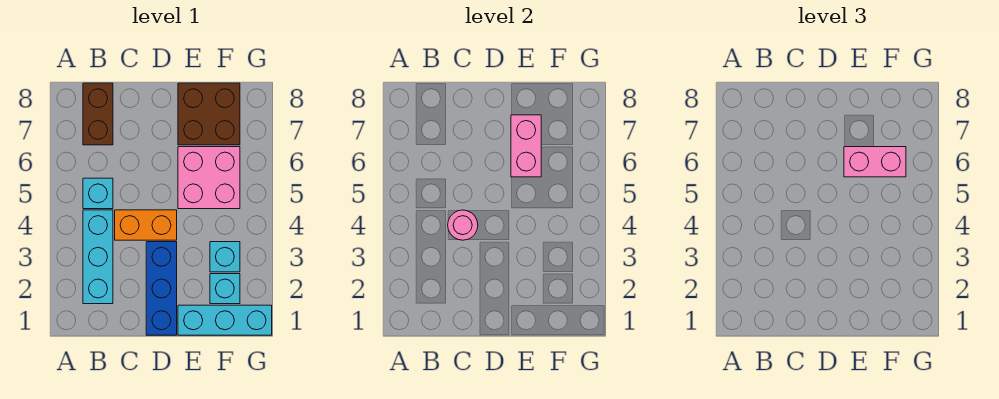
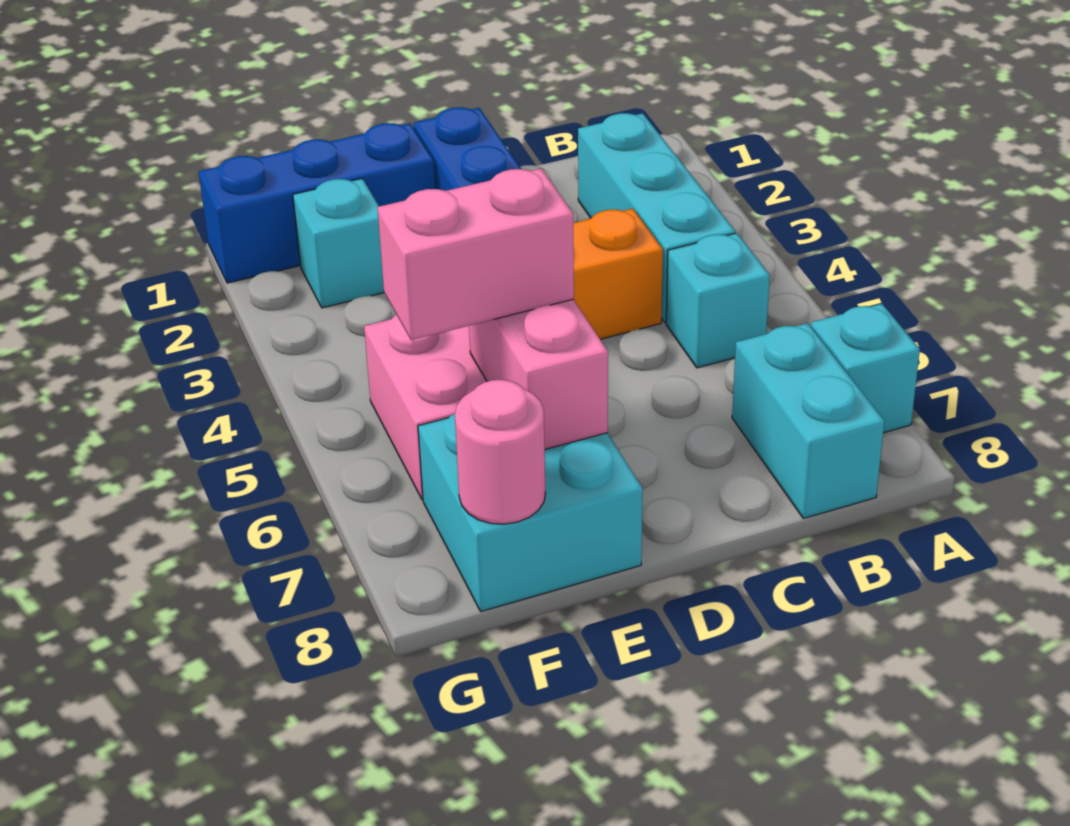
brown brick B7:B8 level 1 -> cyan brick B7:B8 level 1
pink round brick C4 level 2 -> pink round brick F8 level 2
cyan brick E1:G1 level 1 -> blue brick E1:G1 level 1
brown brick E7:F8 level 1 -> cyan brick E7:F8 level 1
cyan brick F3 level 1 -> cyan brick A7 level 1

